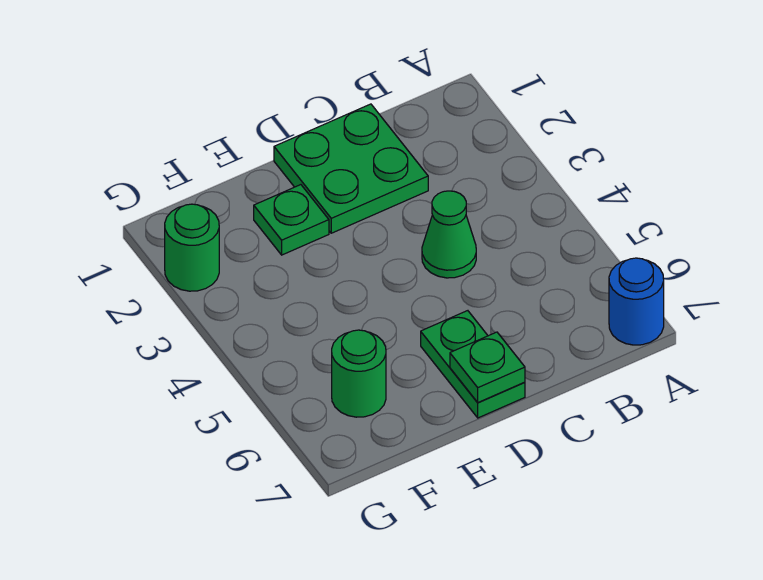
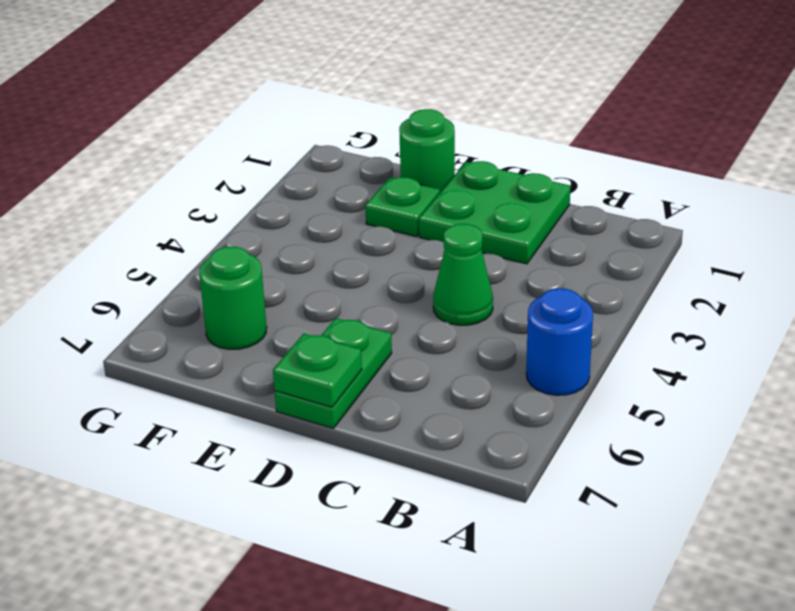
blue round brick A7 level 1 -> blue round brick A5 level 1
green round brick G2 level 1 -> green round brick E1 level 1

